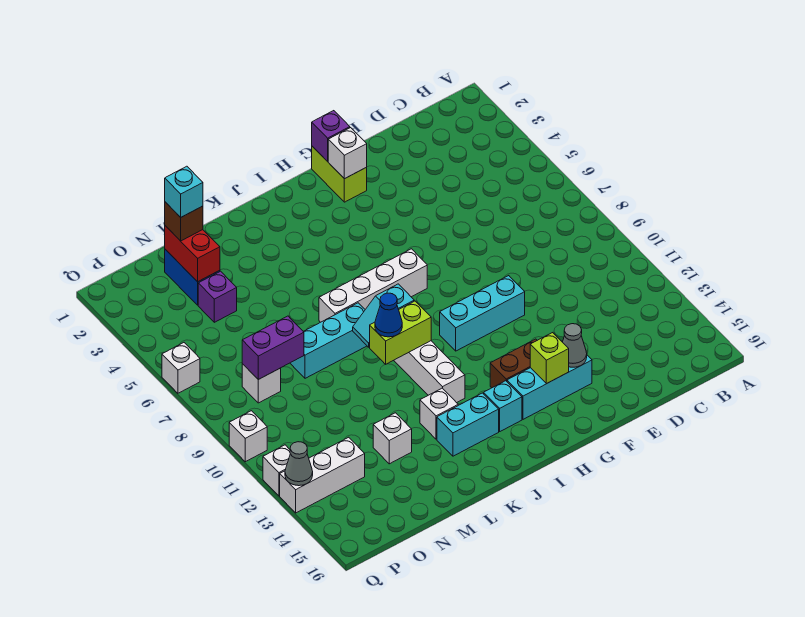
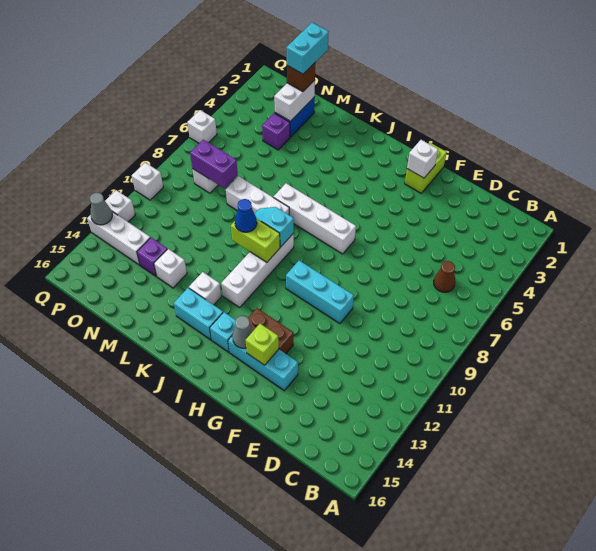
none -> brown cone C6 level 1
grey cone F14 level 2 -> grey cone H14 level 2
purple brick G1 level 2 -> purple brick N13 level 1
cyan brick K8:M8 level 1 -> white brick K8:M8 level 1
red brick N2:N3 level 2 -> white brick N2:N3 level 2
cyan brick N2 level 4 -> cyan brick N1:N2 level 4

